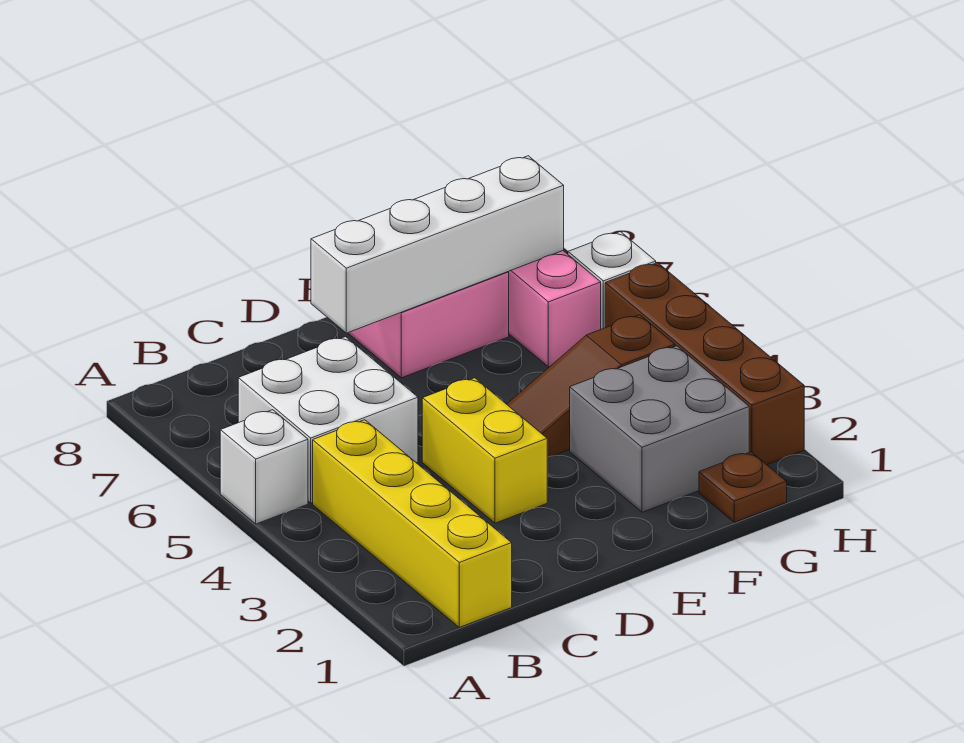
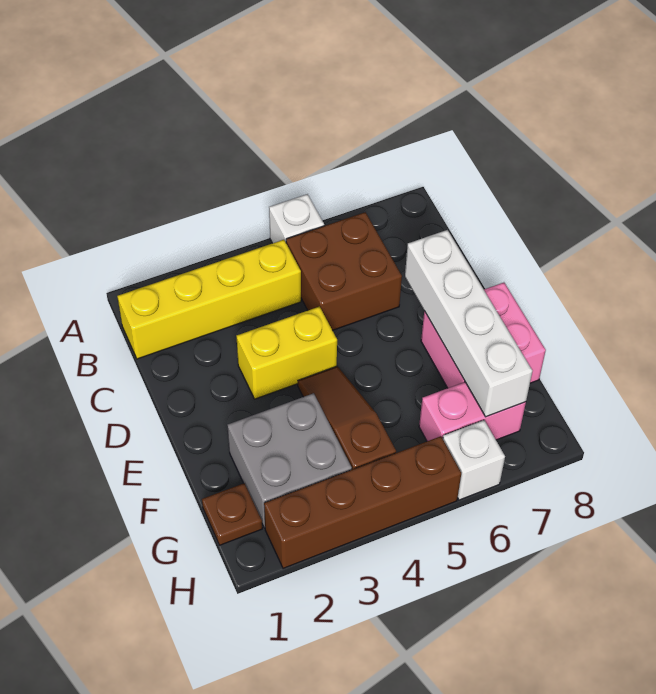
white brick B5:C6 level 1 -> brown brick B5:C6 level 1

